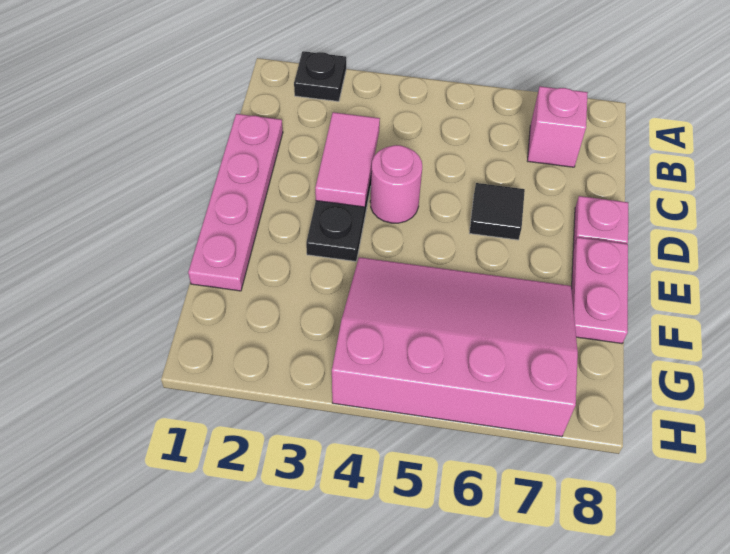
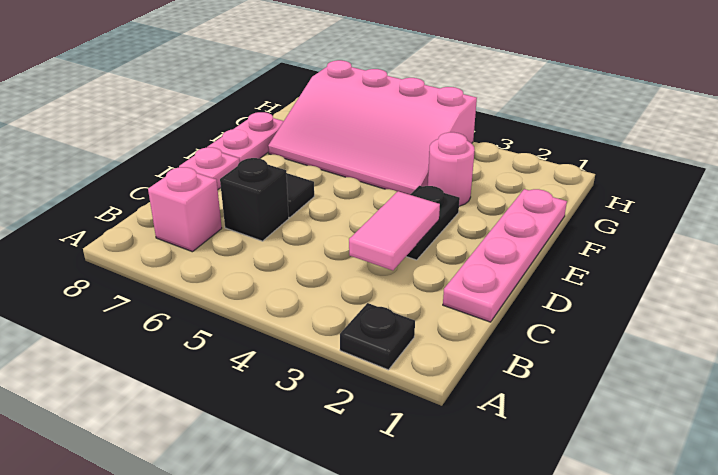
none -> black brick C6 level 1
pink round brick D4 level 1 -> pink round brick F3 level 1

